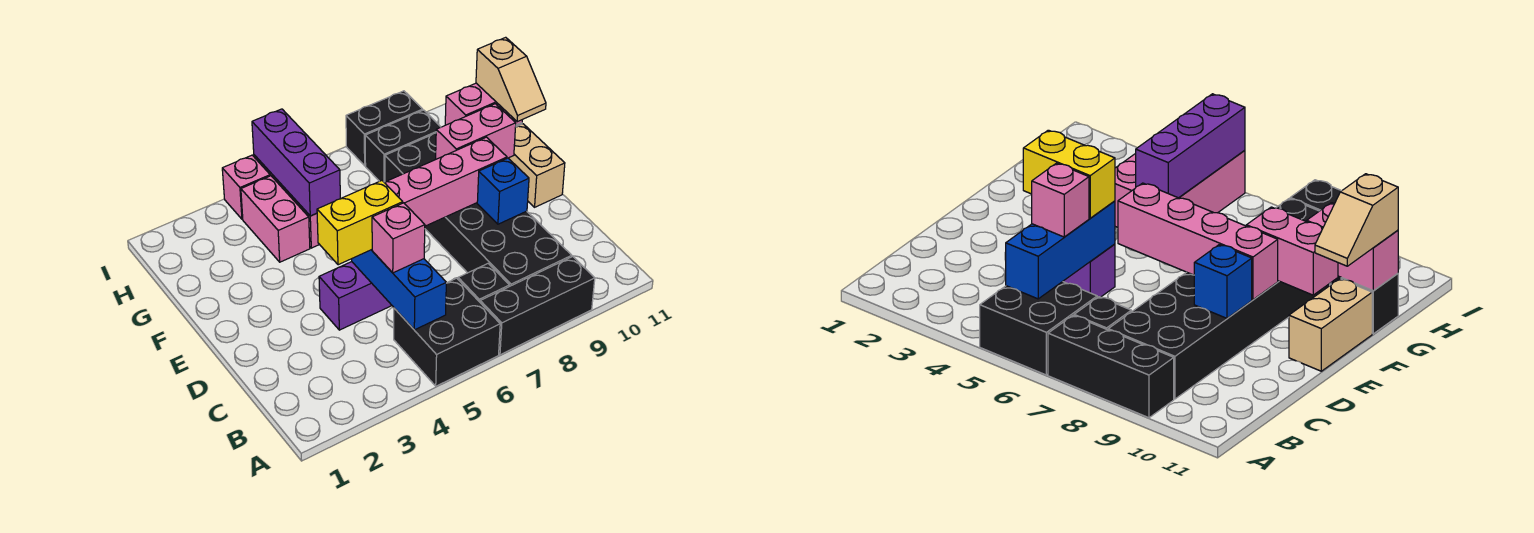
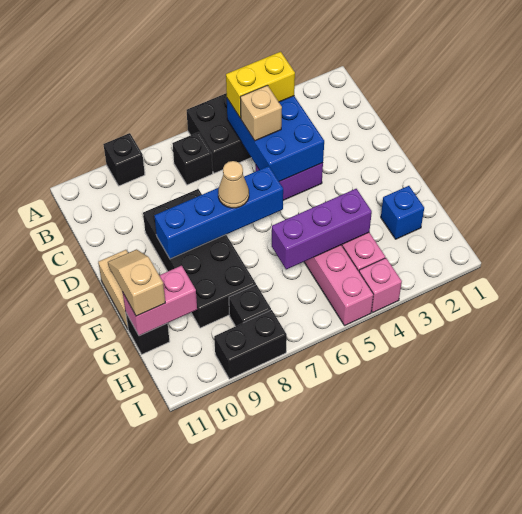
black brick A7:A9 level 1 -> black brick A9 level 1
blue brick B5:D5 level 2 -> blue brick B4:D5 level 2
black brick B8:G9 level 1 -> black brick D8:G9 level 1
pink brick C5 level 3 -> tan brick C5 level 3
yellow brick D4:D5 level 3 -> yellow brick B4:B5 level 3
blue brick D9 level 2 -> blue brick G2 level 1
pink brick E6:E9 level 2 -> blue brick E6:E9 level 2
none -> tan cone E7 level 3
pink brick F9:F10 level 2 -> none
purple brick G5:I5 level 2 -> purple brick G4:G6 level 2
black brick H8:H9 level 1 -> black brick H8 level 1

